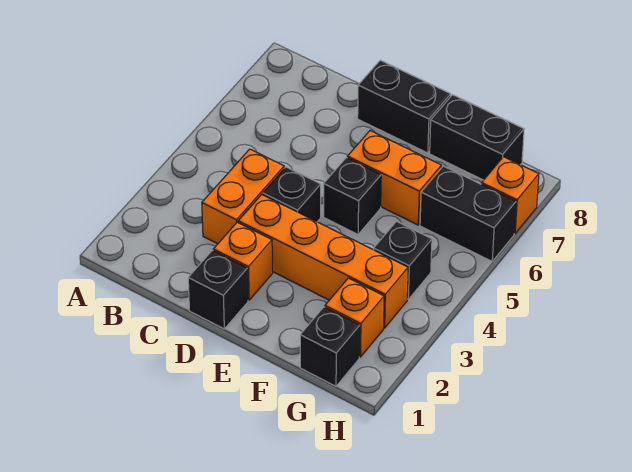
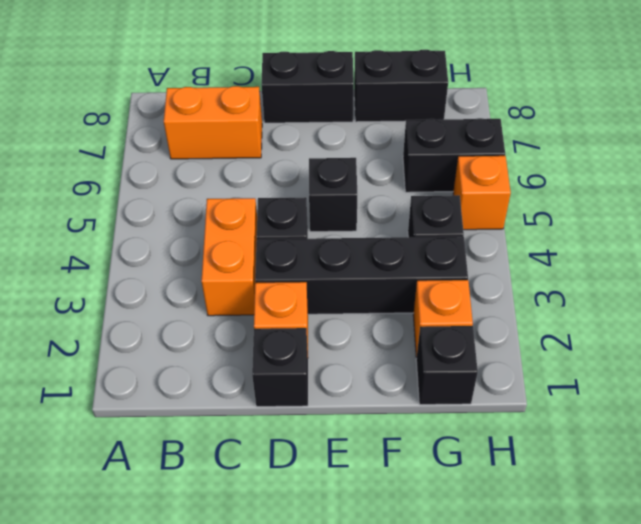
orange brick D3:G3 level 1 -> black brick D3:G3 level 1
orange brick E6:F6 level 1 -> orange brick B7:C7 level 1
orange brick H7 level 1 -> orange brick H5 level 1

